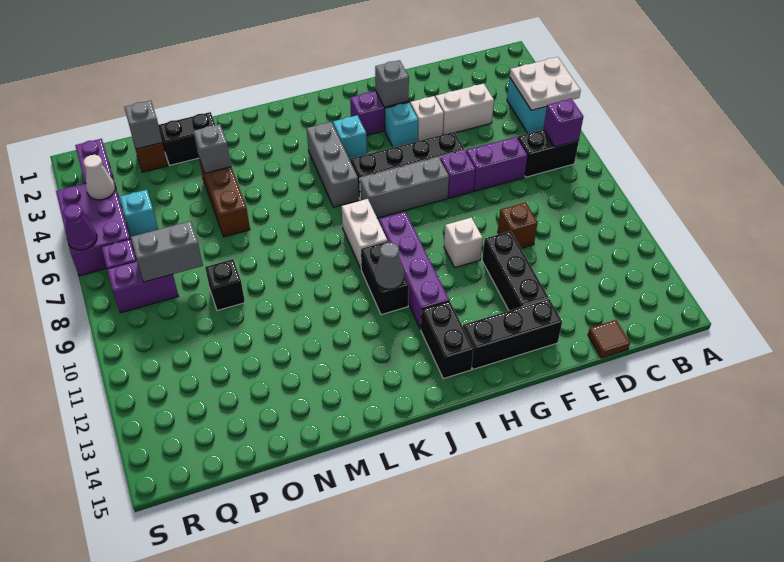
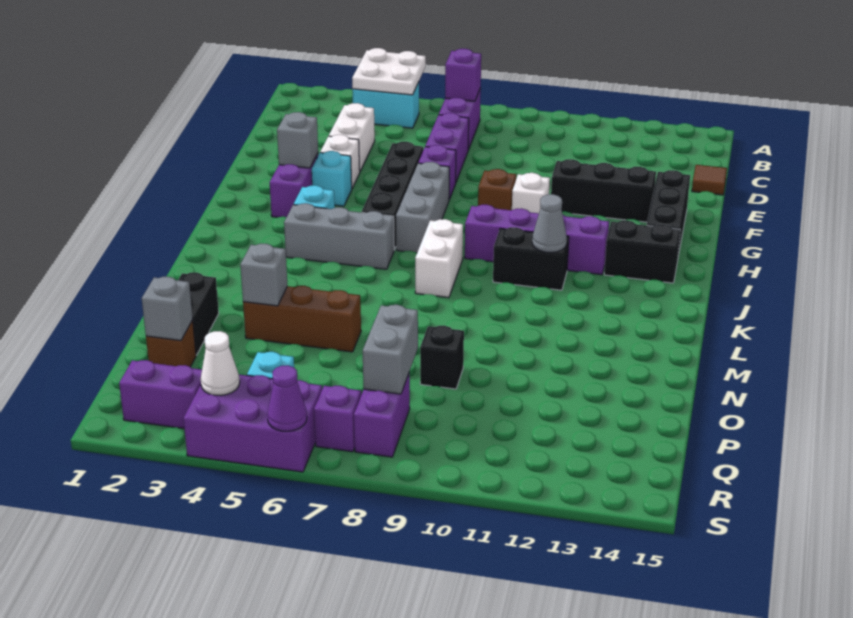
black brick B7:C7 level 1 -> purple brick B7:C7 level 1
brown brick E10 level 1 -> brown brick G9 level 1
white brick J8:J9 level 1 -> white brick J8:K8 level 1

